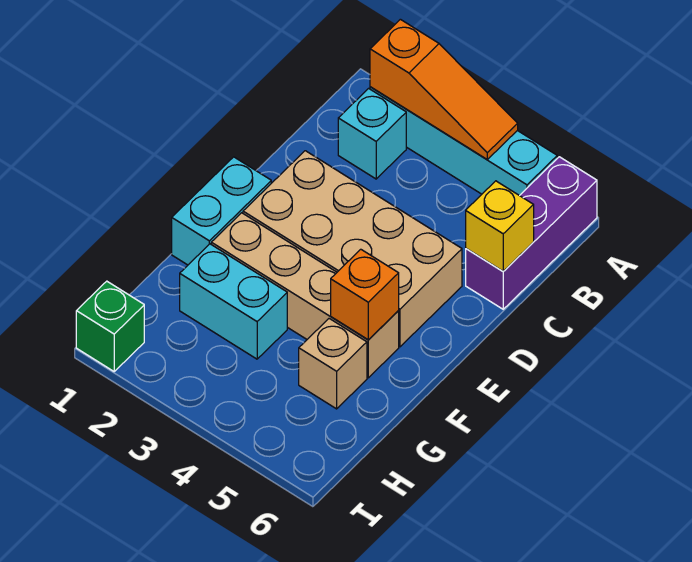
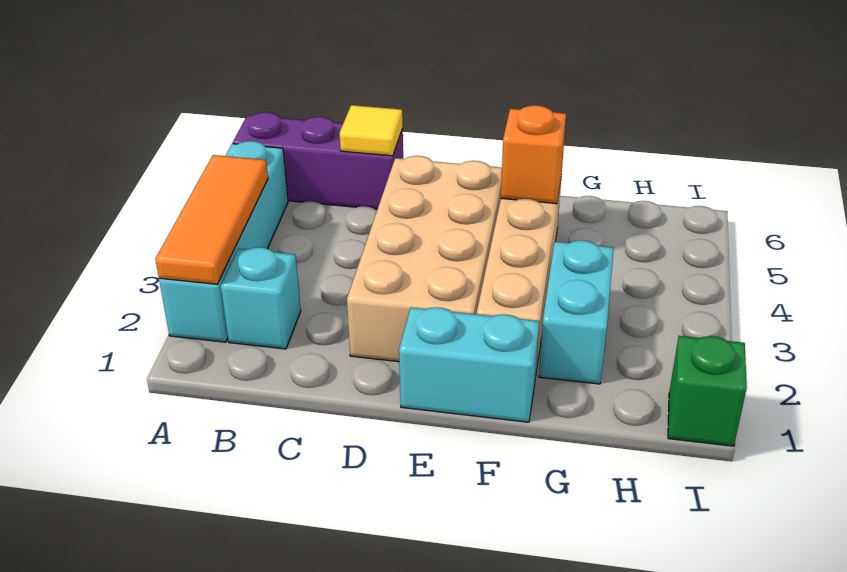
orange slope A2:A4 level 2 top 2 -> orange tile A2:A4 level 2
yellow brick C6 level 2 -> yellow tile C6 level 2
tan brick G5 level 1 -> none

